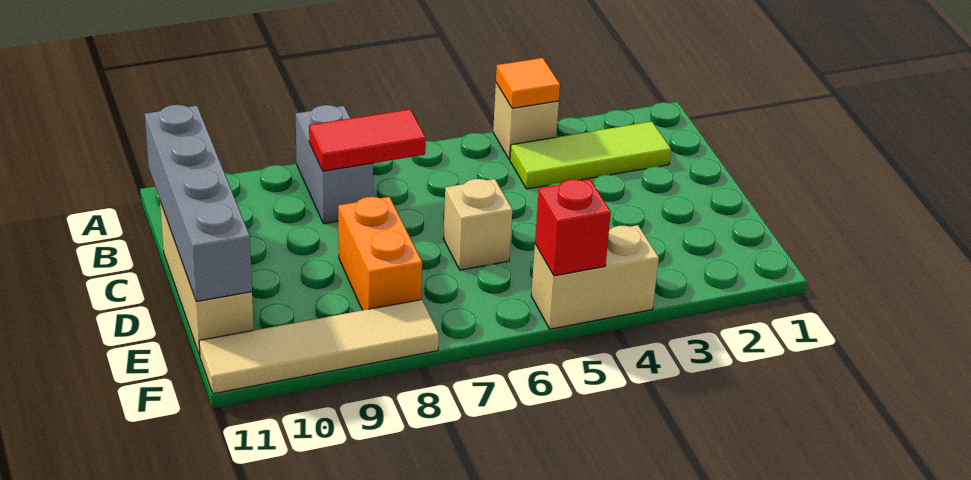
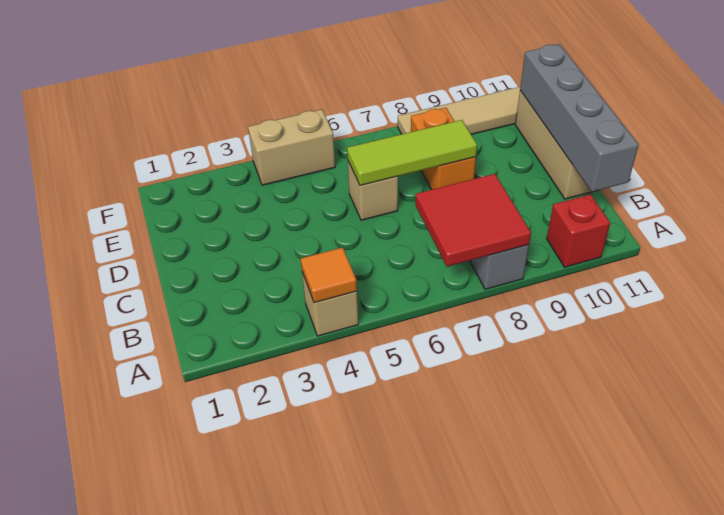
lime tile B2:B4 level 1 -> lime tile D6:D8 level 2
red tile B7:B8 level 2 -> red tile A7:B8 level 2
red brick F5 level 2 -> red brick A10 level 1

